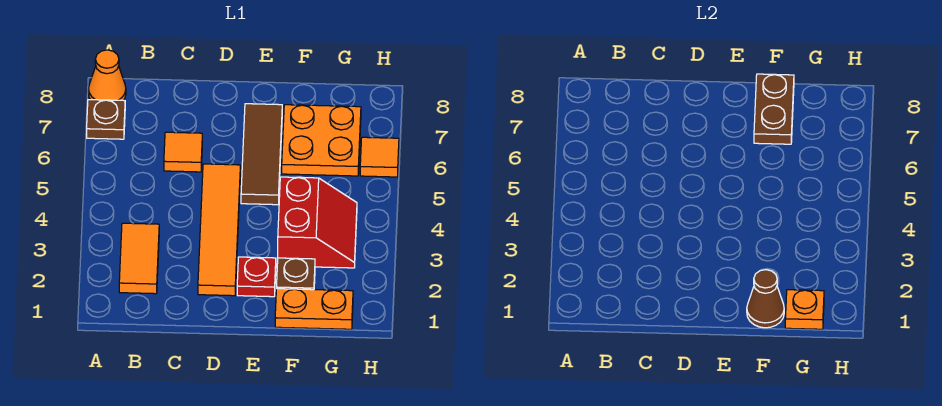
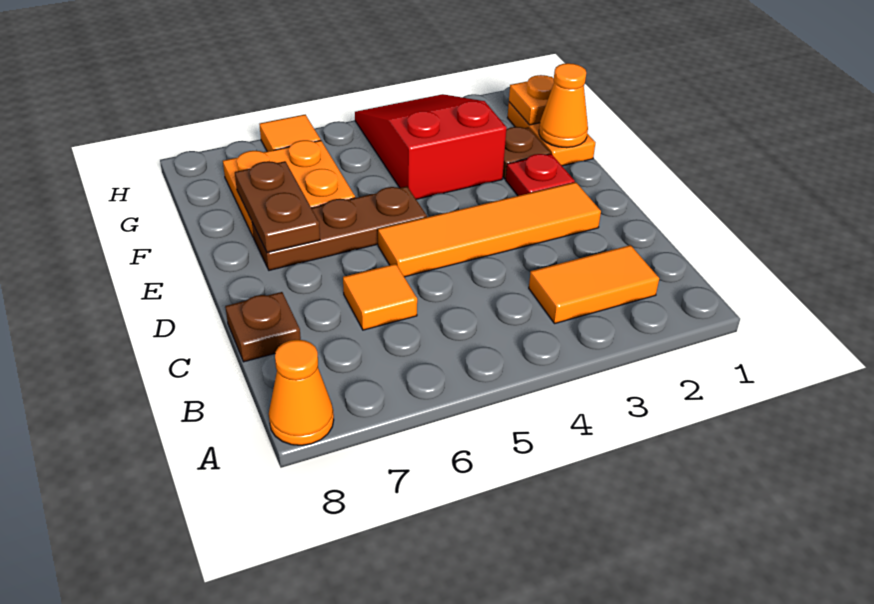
brown plate A7 level 1 -> brown plate C8 level 1
brown tile E5:E7 level 1 -> brown plate E5:E7 level 1
brown cone F1 level 2 -> orange cone F1 level 2
red slope F3:G4 level 1 top F -> red slope F3:H4 level 1 top F
brown plate F7:F8 level 2 -> brown plate E7:F7 level 2

